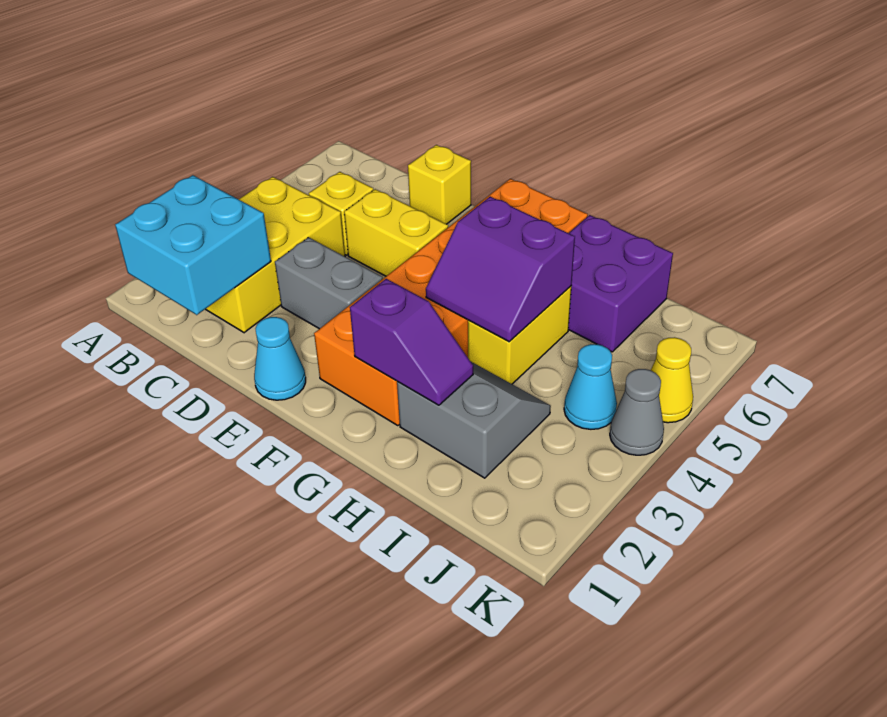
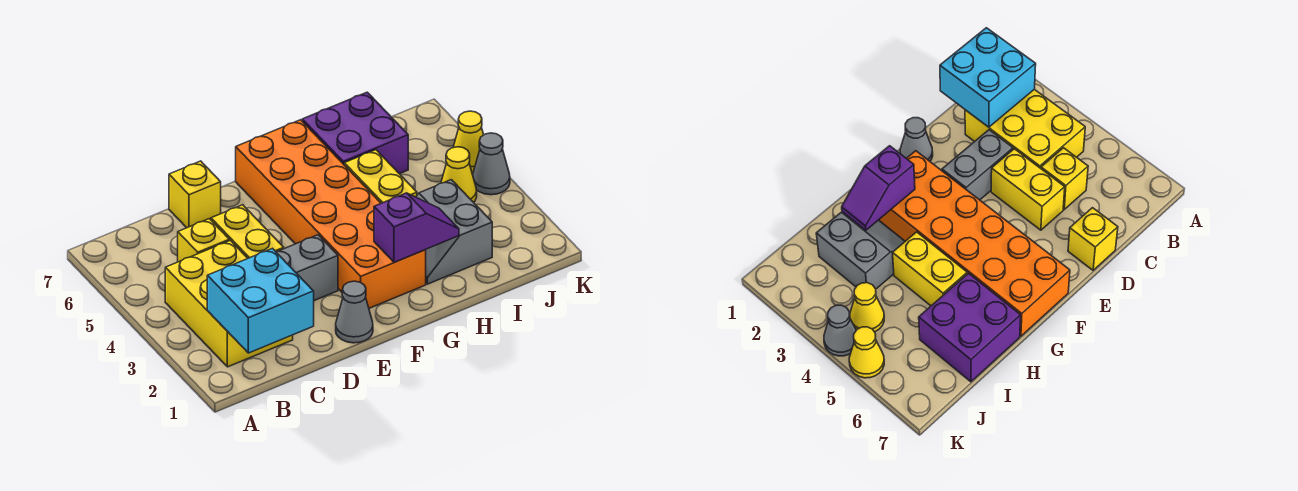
yellow brick D5:E5 level 1 -> yellow brick D4:D5 level 1
cyan cone E1 level 1 -> grey cone E1 level 1
purple slope G4:H5 level 2 top 5 -> none
grey slope H2:I3 level 1 top 2 -> grey slope H2:I3 level 1 top I
cyan cone J4 level 1 -> yellow cone J4 level 1

